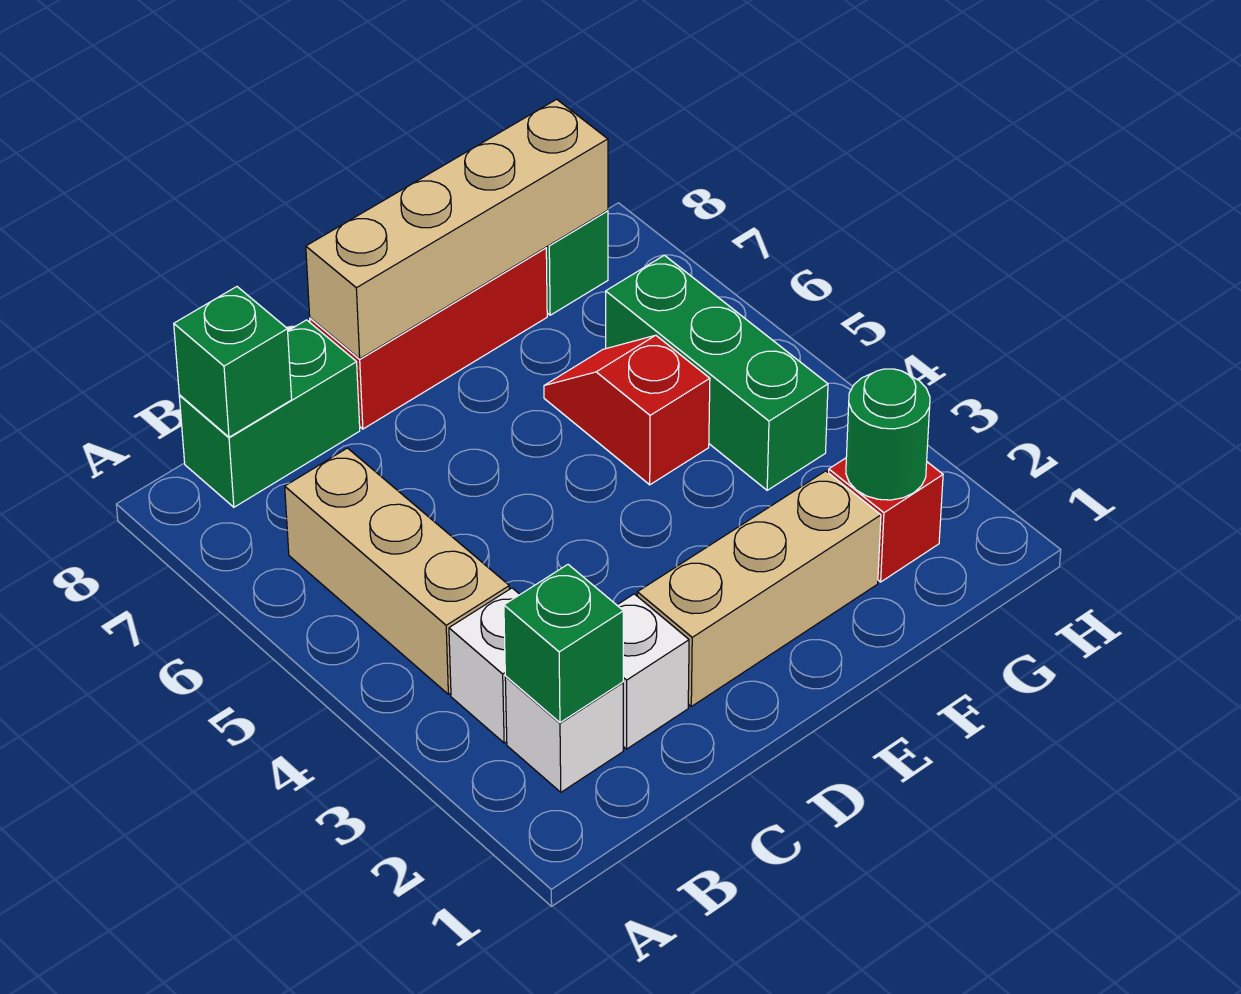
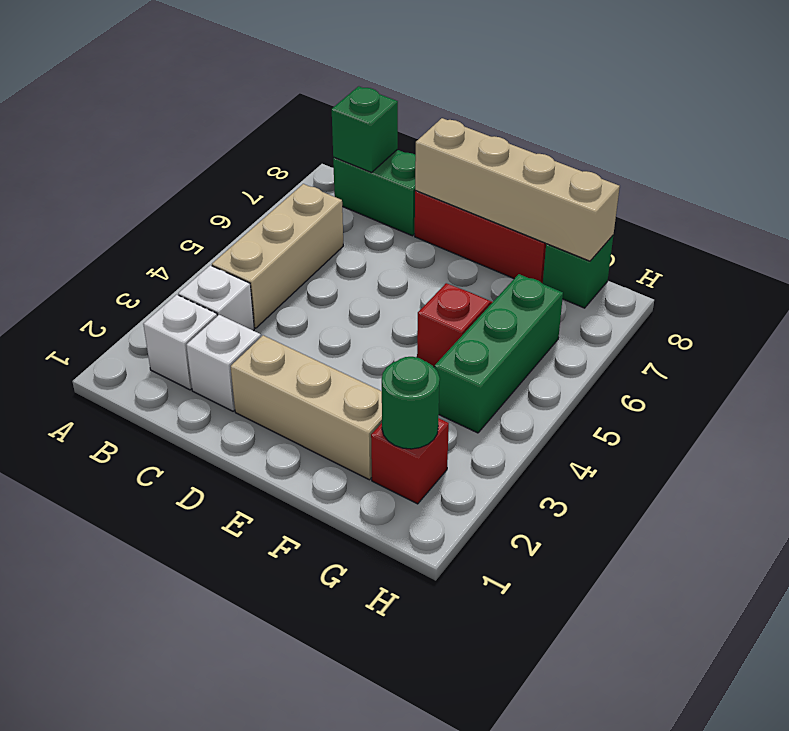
green brick B2 level 2 -> none

